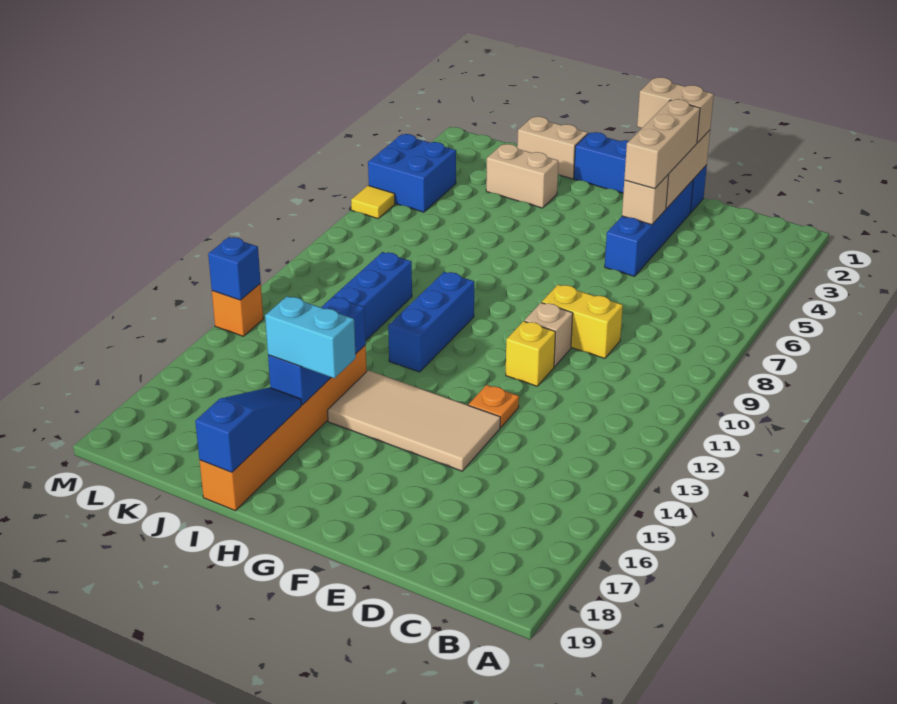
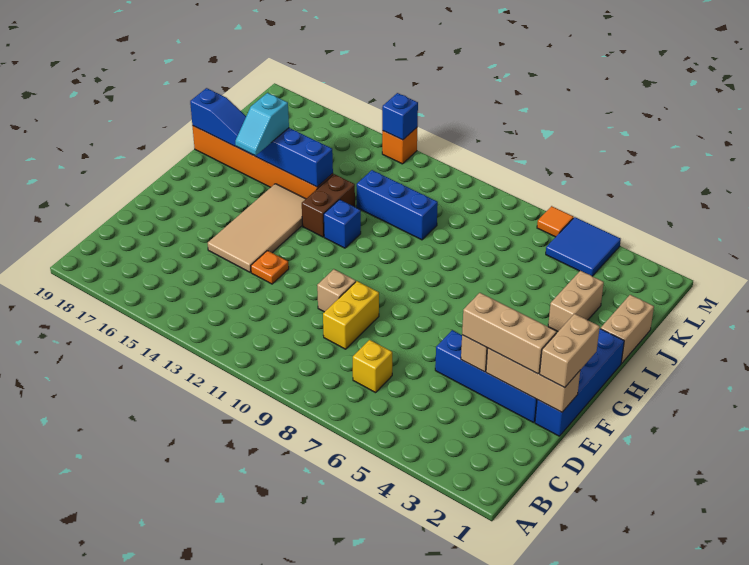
yellow brick E11 level 1 -> yellow brick C7 level 1
blue brick H10:H12 level 1 -> blue brick H12 level 1
none -> brown brick H13:I13 level 1
cyan brick H16:I16 level 3 -> cyan slope H16:I16 level 3 top I
blue brick L4:M5 level 1 -> blue tile L4:M5 level 1
yellow tile M6 level 1 -> orange tile M6 level 1

